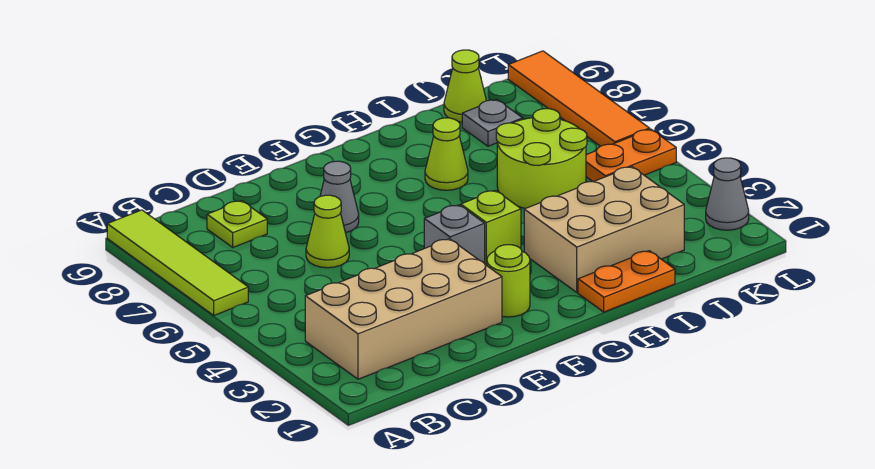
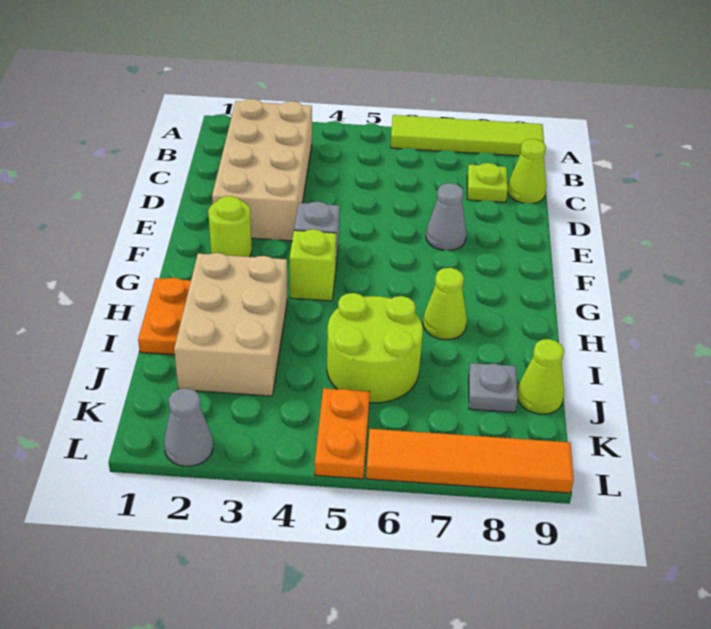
lime cone D6 level 1 -> lime cone C9 level 1

